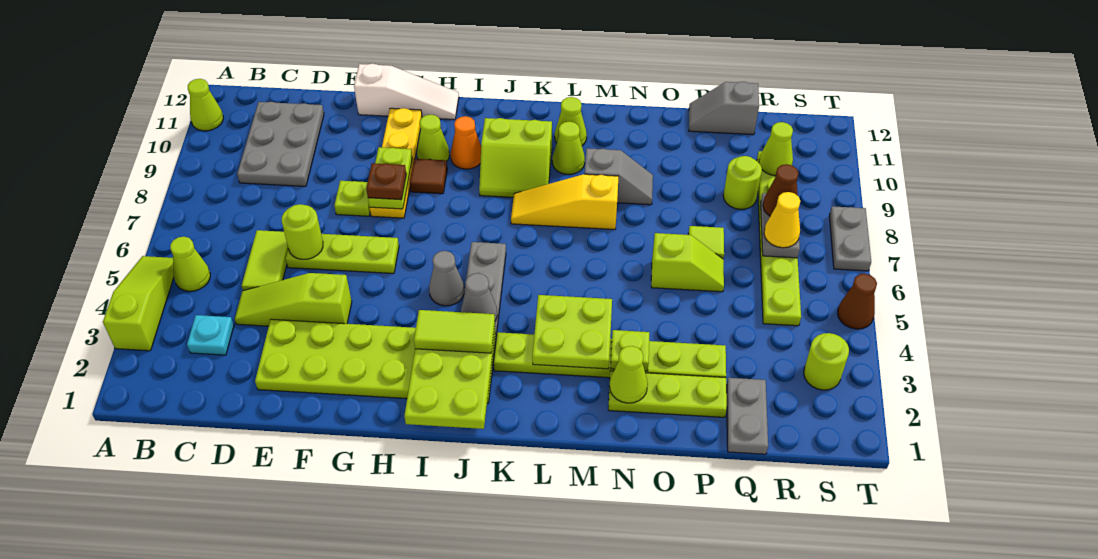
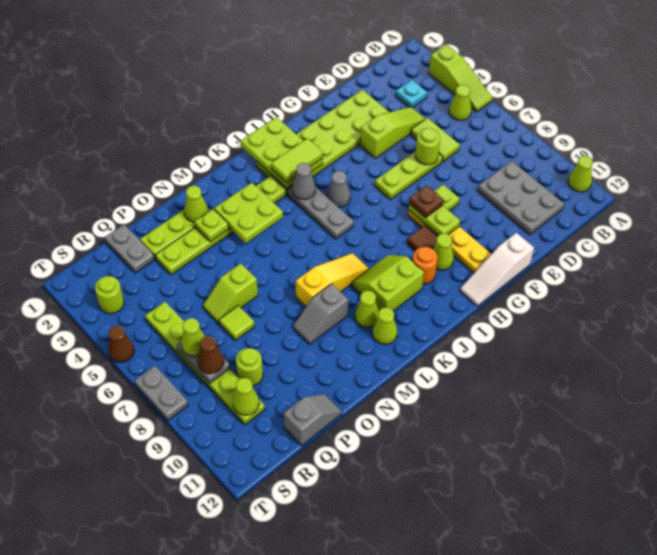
orange cone I10 level 1 -> orange round brick I10 level 1
yellow cone R7 level 3 -> lime cone R7 level 3

